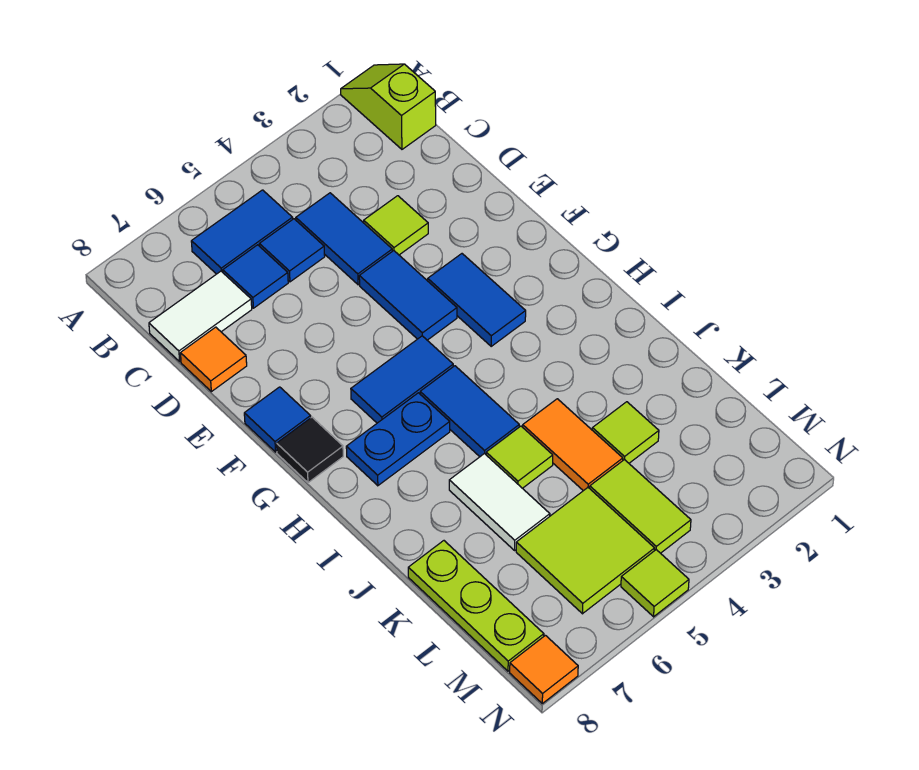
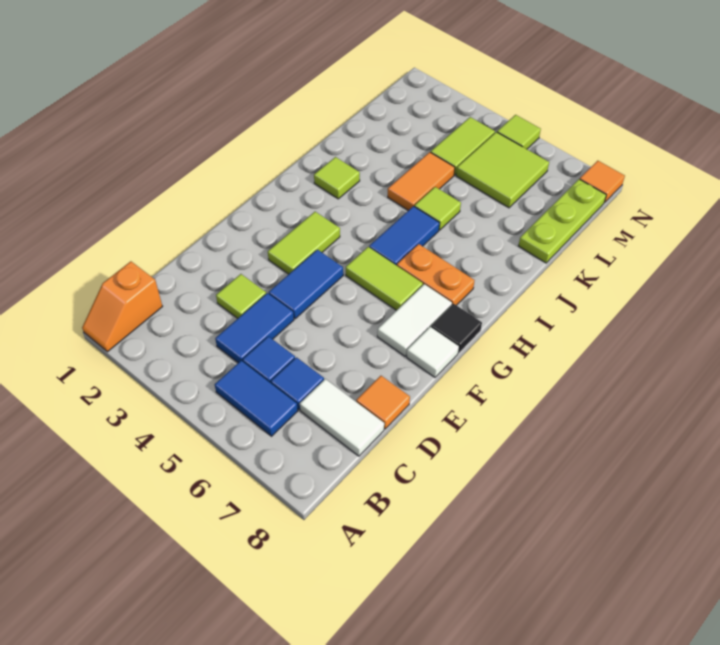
lime slope A1:B1 level 1 top B -> orange slope A1:B1 level 1 top B
blue tile F3:G3 level 1 -> lime tile F3:G3 level 1
blue tile F8 level 1 -> white tile F8 level 1
blue tile G5:G6 level 1 -> lime tile G5:G6 level 1
blue plate H6:H7 level 1 -> orange plate H6:H7 level 1
white tile J6:K6 level 1 -> white tile F7:G7 level 1
lime tile K3 level 1 -> lime tile I2 level 1

